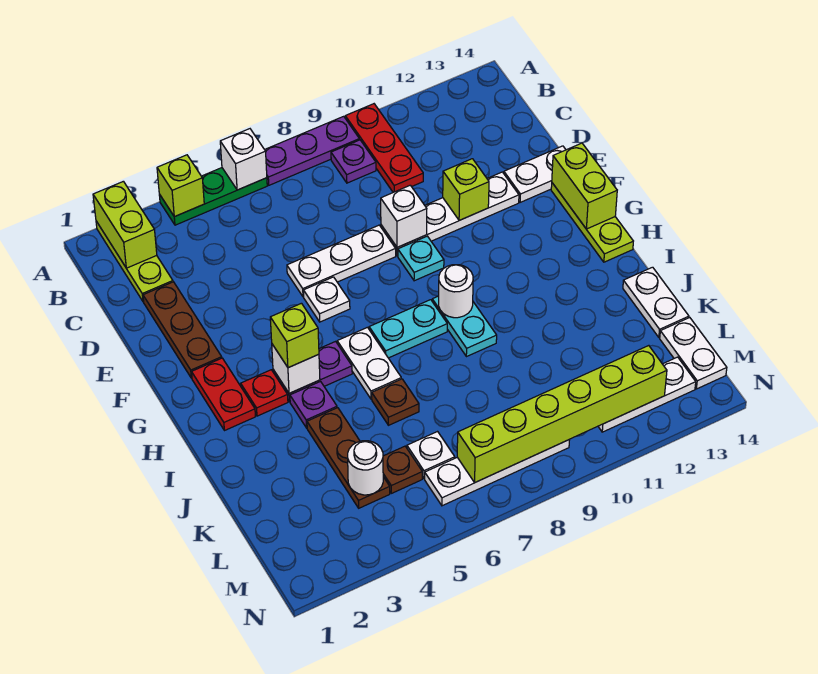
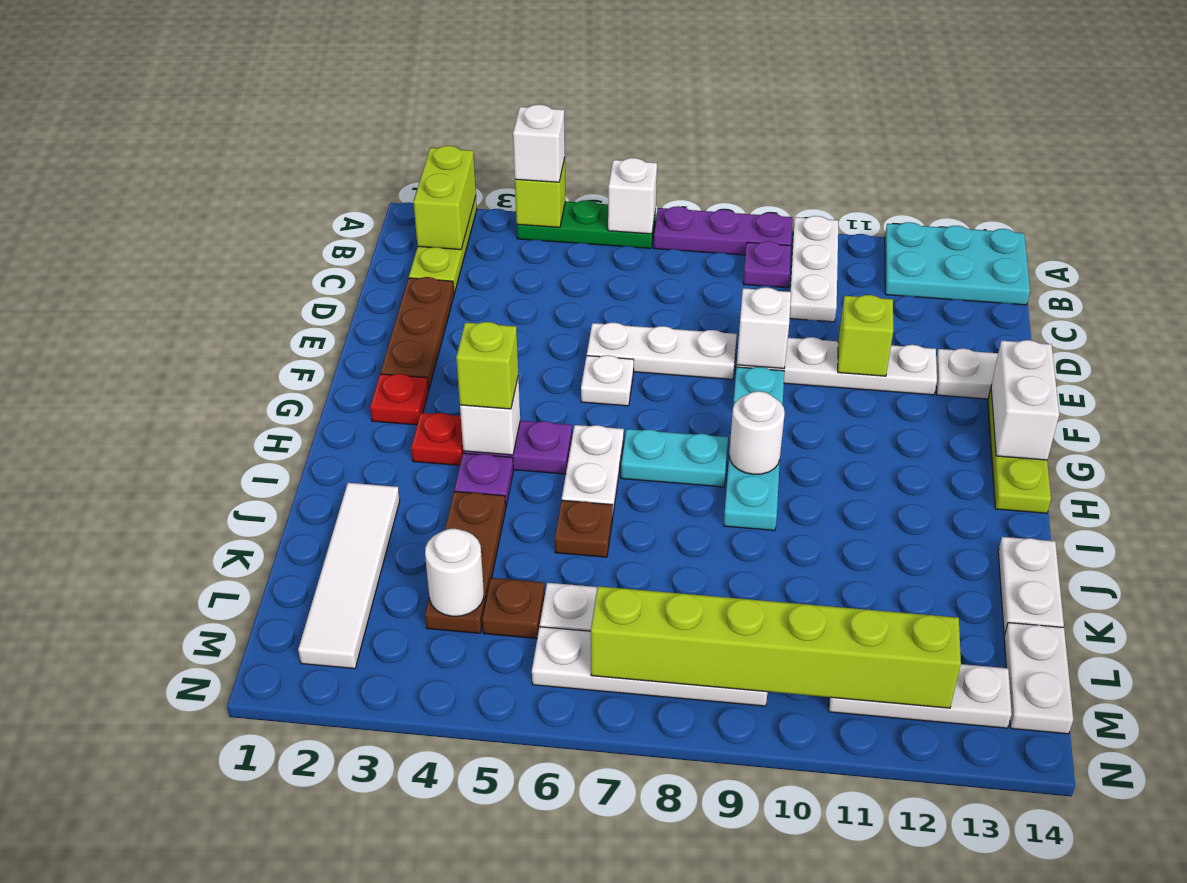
none -> white brick A4 level 3
red plate A10:C10 level 1 -> white plate A10:C10 level 1
none -> cyan plate A12:B14 level 1
lime brick F14:G14 level 2 -> white brick F14:G14 level 2
red plate G2:H2 level 1 -> red plate G2 level 1
none -> white tile J2:M2 level 1

